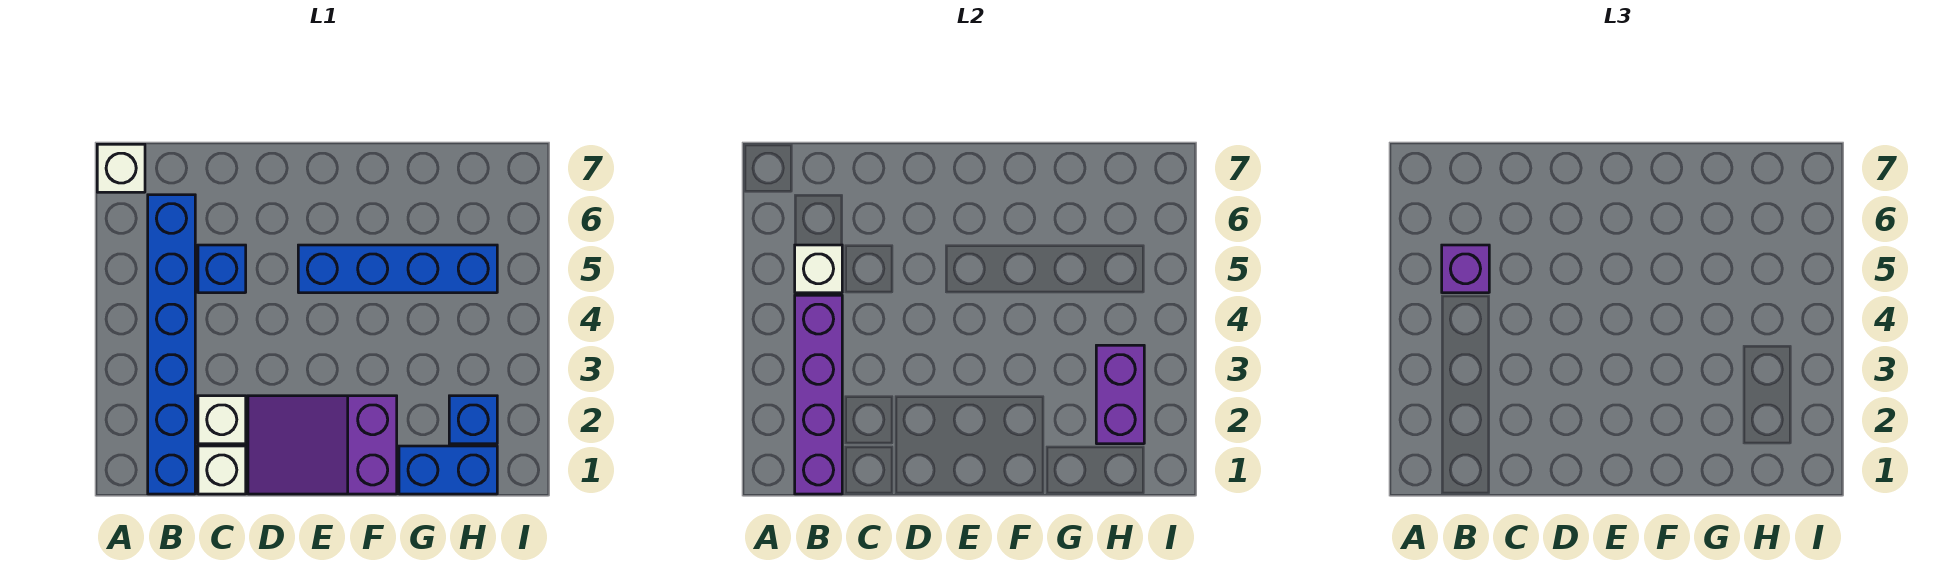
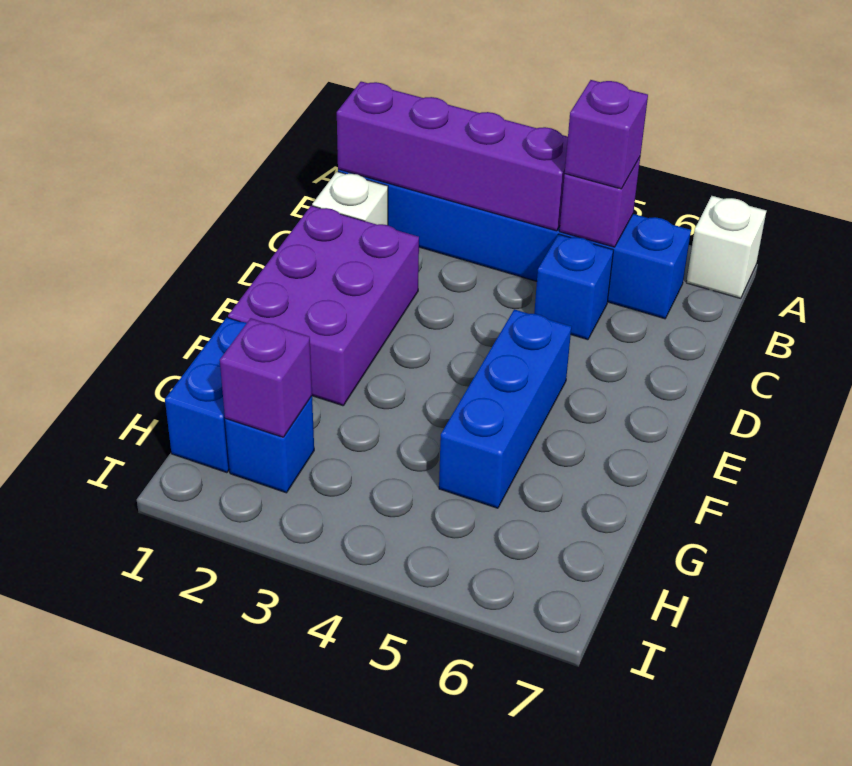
white brick B5 level 2 -> purple brick B5 level 2
white brick C2 level 1 -> none
purple slope D1:F2 level 1 top F -> purple brick D1:F2 level 1
blue brick E5:H5 level 1 -> blue brick E5:G5 level 1
purple brick H2:H3 level 2 -> purple brick H2 level 2

